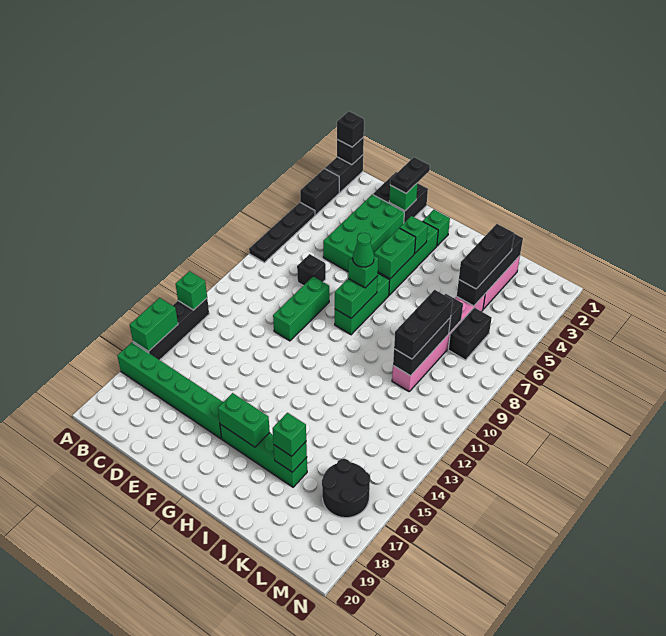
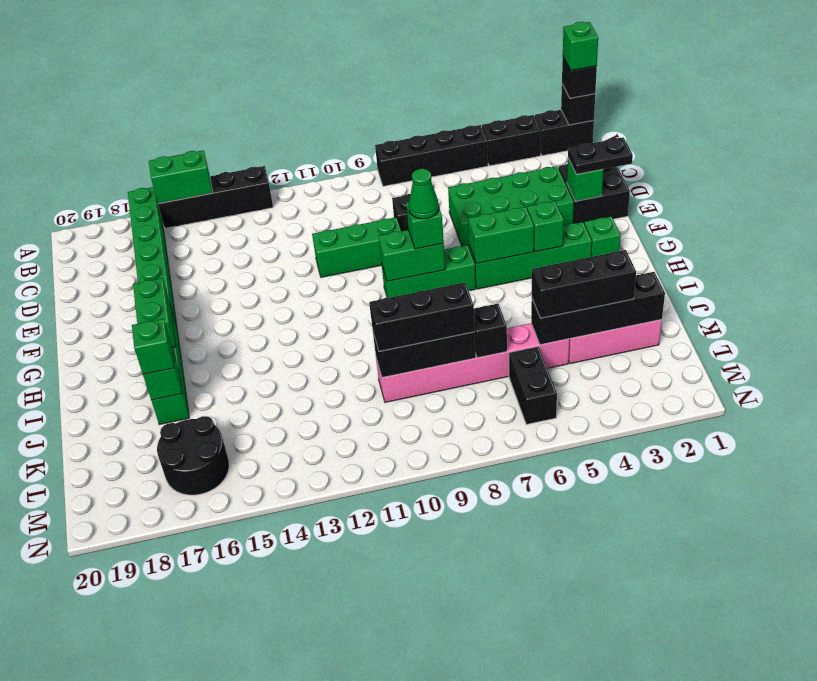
black plate A5:A8 level 1 -> black brick A5:A8 level 1
green brick A13 level 2 -> green brick A1 level 4
black brick L6:L7 level 1 -> black brick L6:M6 level 1

